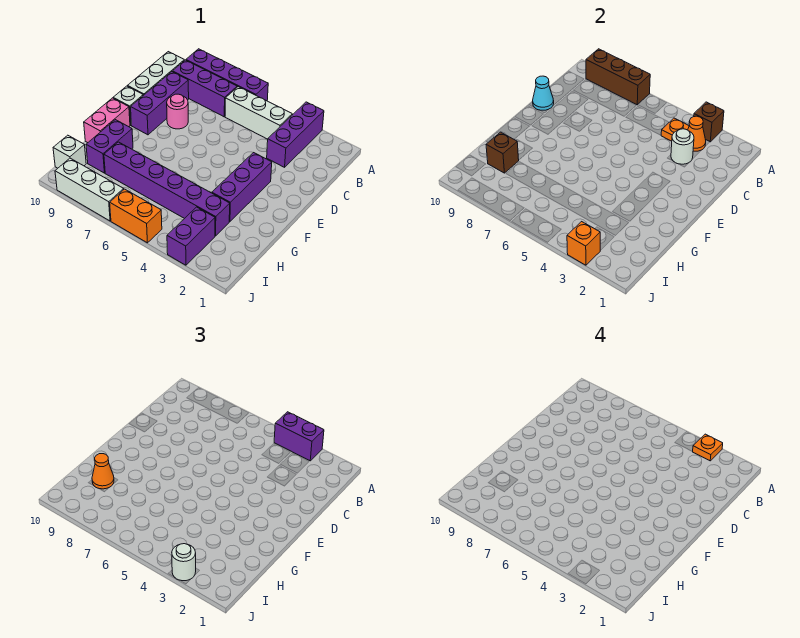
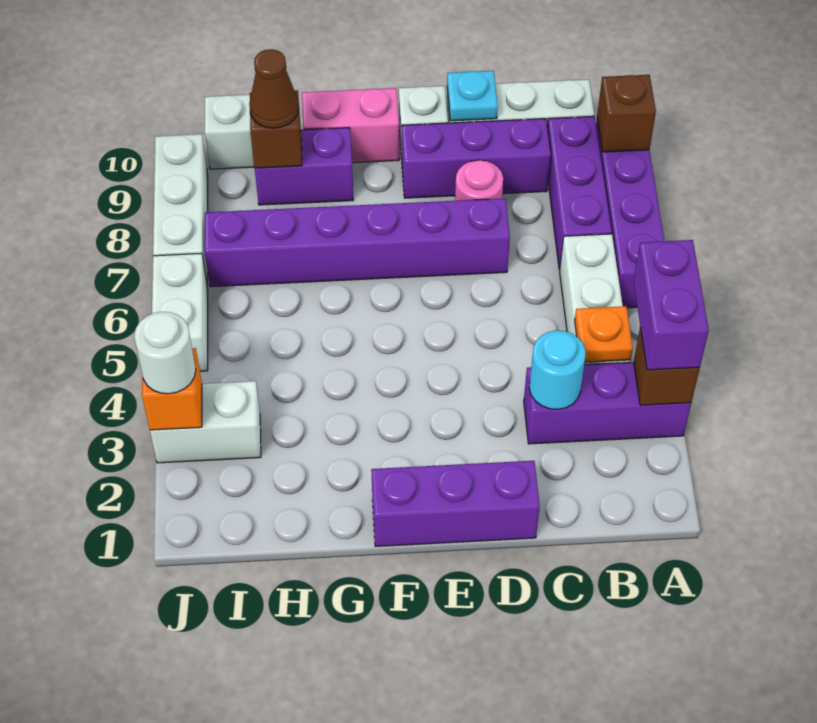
orange plate A3 level 4 -> none
brown brick A7:A9 level 2 -> brown brick A9 level 2
orange cone B3 level 2 -> none
white round brick C3 level 2 -> cyan round brick C3 level 2
cyan cone D10 level 2 -> cyan plate D10 level 2
purple brick E3:G3 level 1 -> purple brick D1:F1 level 1
purple brick H3:H8 level 1 -> purple brick D7:I7 level 1
orange cone H9 level 3 -> brown cone H9 level 3
purple brick I3:J3 level 1 -> white brick I3:J3 level 1
orange brick J5:J6 level 1 -> white brick J5:J6 level 1

